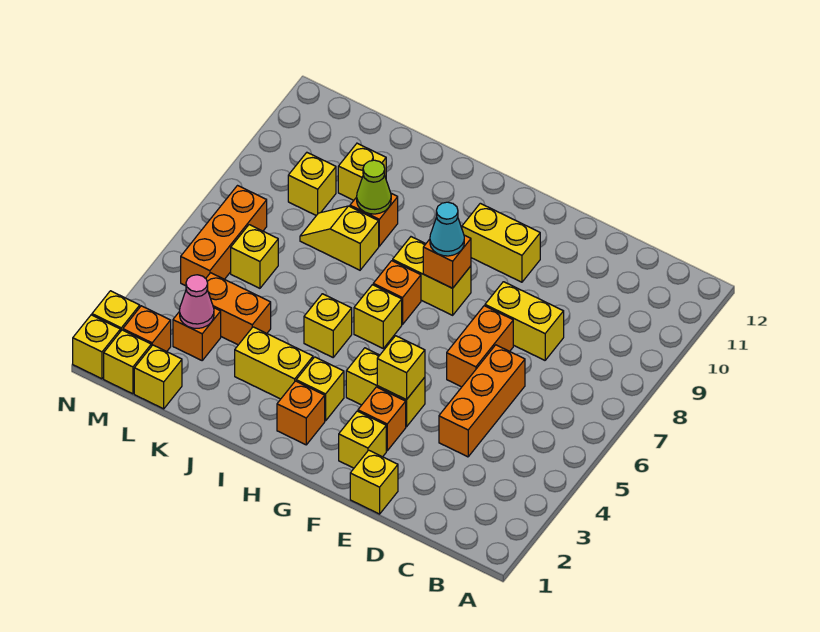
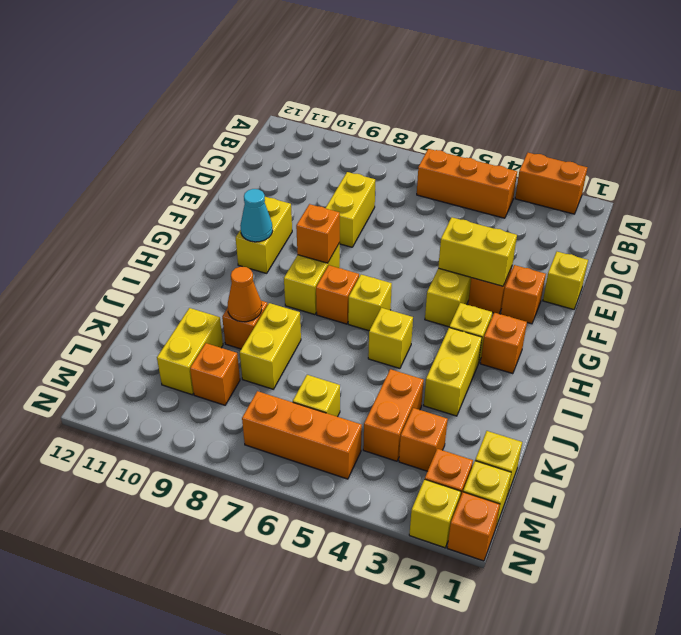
orange brick D4:D6 level 1 -> orange brick B4:B6 level 1
orange brick E6:E7 level 1 -> orange brick A2:A3 level 1
yellow brick F2 level 1 -> orange brick F2 level 1
yellow brick F4 level 2 -> yellow brick F3:F4 level 2
cyan cone G8 level 3 -> cyan cone G10 level 2
yellow slope J8:K8 level 1 top J -> yellow brick J8:K8 level 1
lime cone J9 level 2 -> orange cone J9 level 2
yellow brick K10 level 1 -> yellow brick K10:L10 level 1
pink cone L3 level 2 -> none
yellow brick L9 level 1 -> orange brick L9 level 1
yellow brick N1 level 1 -> orange brick N1 level 1

